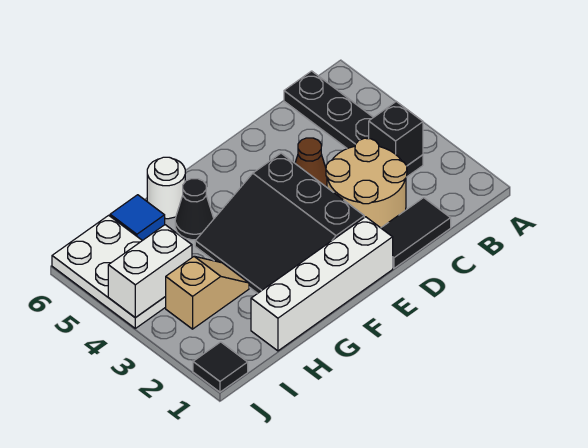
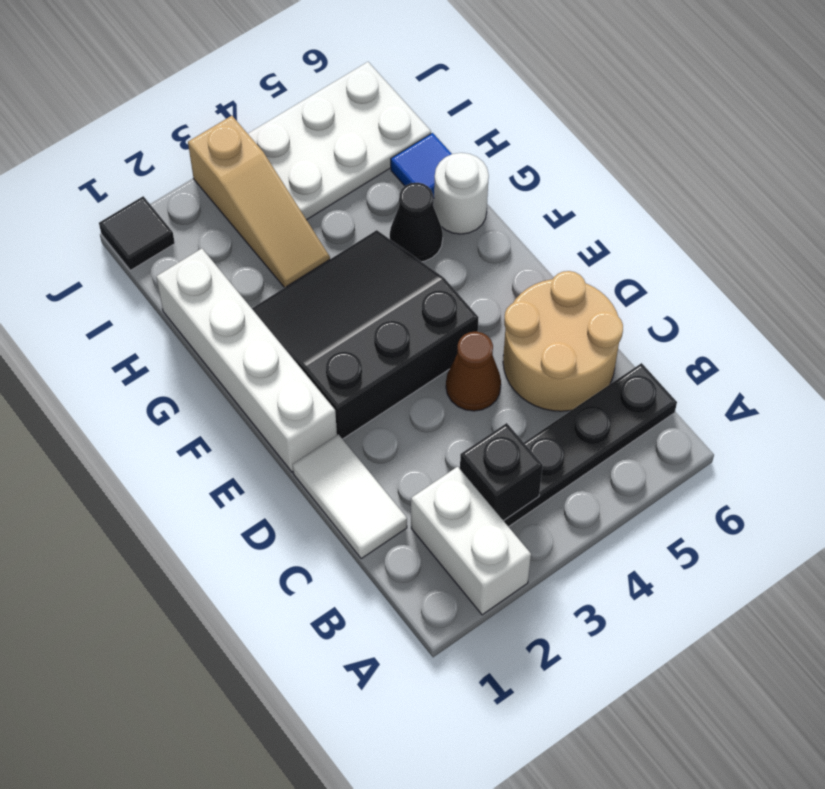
black tile C1:D1 level 1 -> white tile C1:D1 level 1
tan round brick C2:D3 level 1 -> tan round brick C5:D6 level 1
tan slope H3:I3 level 1 top I -> tan slope H3:J3 level 1 top J
white brick I4:J4 level 2 -> white brick A2:B2 level 1

